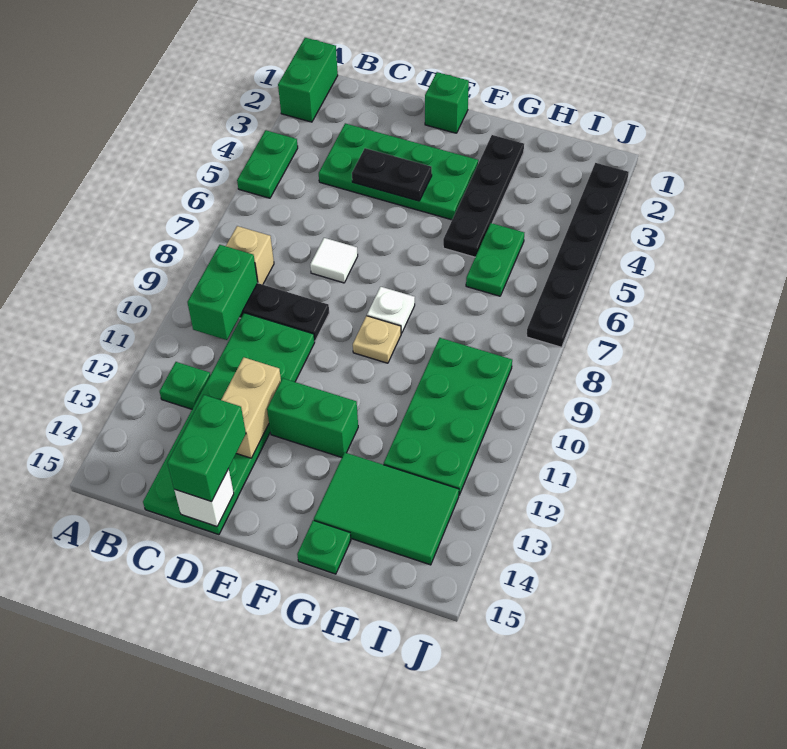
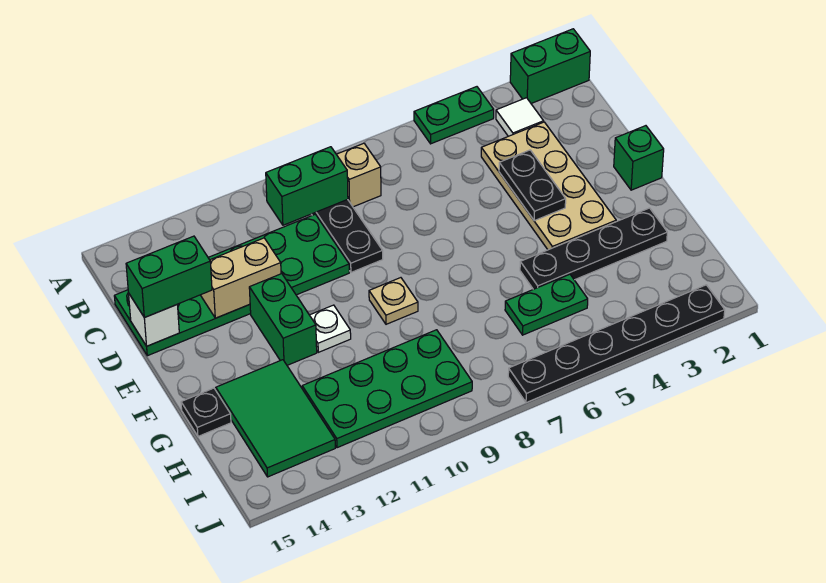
green plate B12 level 1 -> none
green plate C3:F4 level 1 -> tan plate C3:F4 level 1
white tile D7 level 1 -> white tile B3 level 1
white plate F8 level 1 -> white plate F11 level 1
green plate G15 level 1 -> black plate G15 level 1

